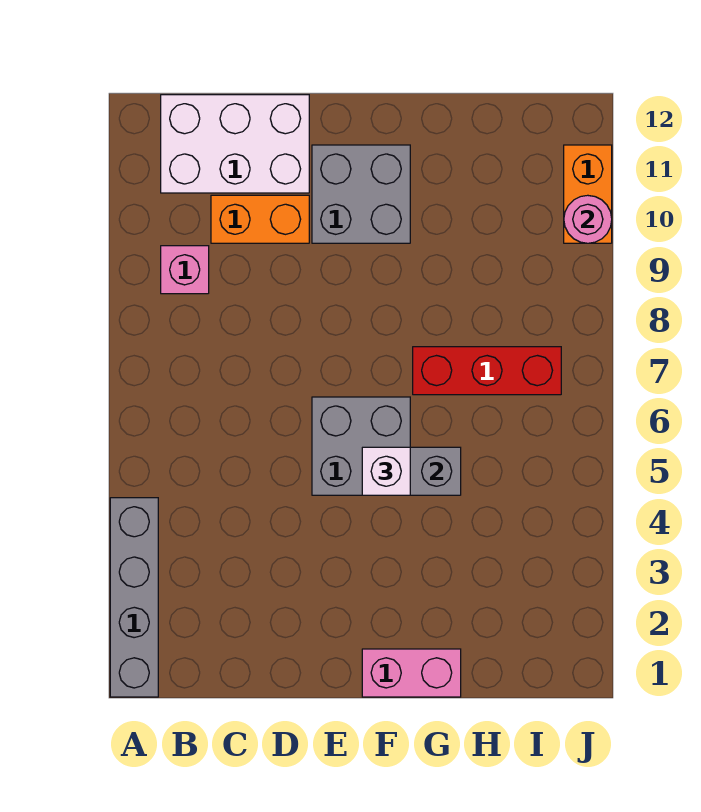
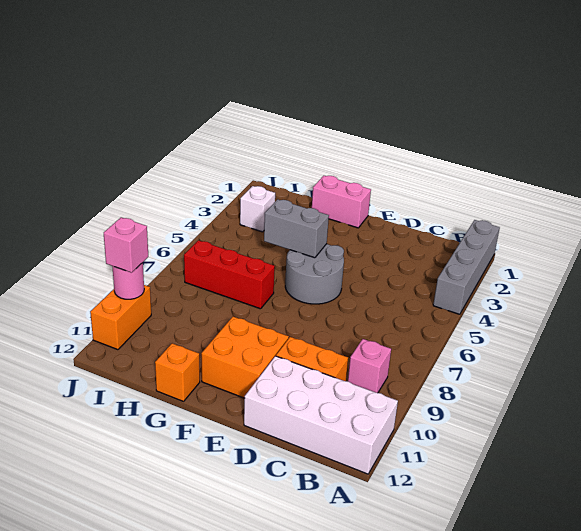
white brick B11:D12 level 1 -> white brick A11:D12 level 1
grey brick E5:F6 level 1 -> grey round brick E5:F6 level 1
grey brick E10:F11 level 1 -> orange brick E10:F11 level 1
white brick F5 level 3 -> white brick I3 level 1
none -> orange brick G12 level 1
none -> pink brick J10 level 3

